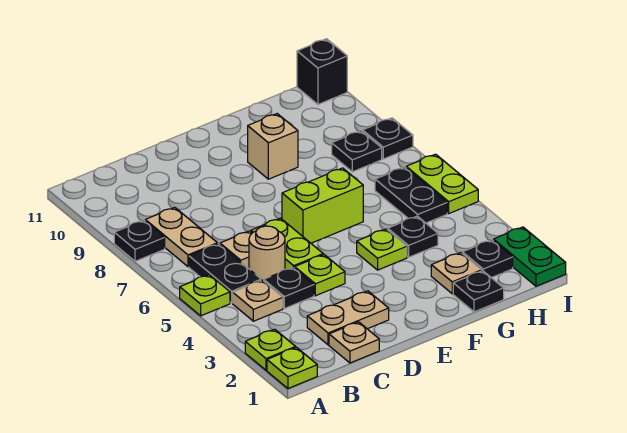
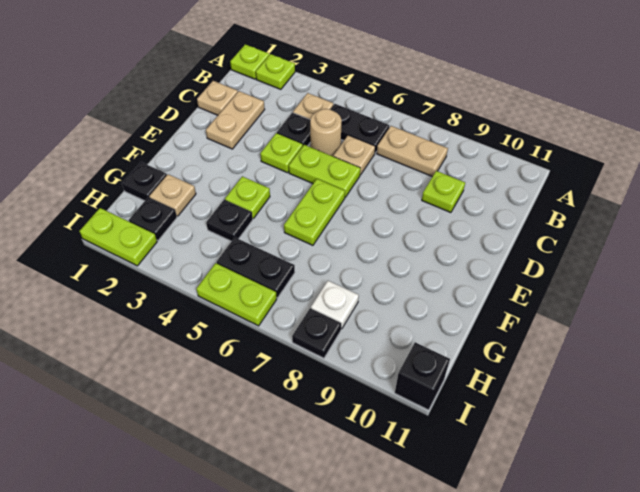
lime plate A5 level 1 -> lime plate C9 level 1
black plate A8 level 1 -> none
lime brick E6:F6 level 1 -> lime plate E6:F6 level 1
tan brick F9 level 1 -> none
black plate H8 level 1 -> white plate H8 level 1
green plate I1:I2 level 1 -> lime plate I1:I2 level 1

